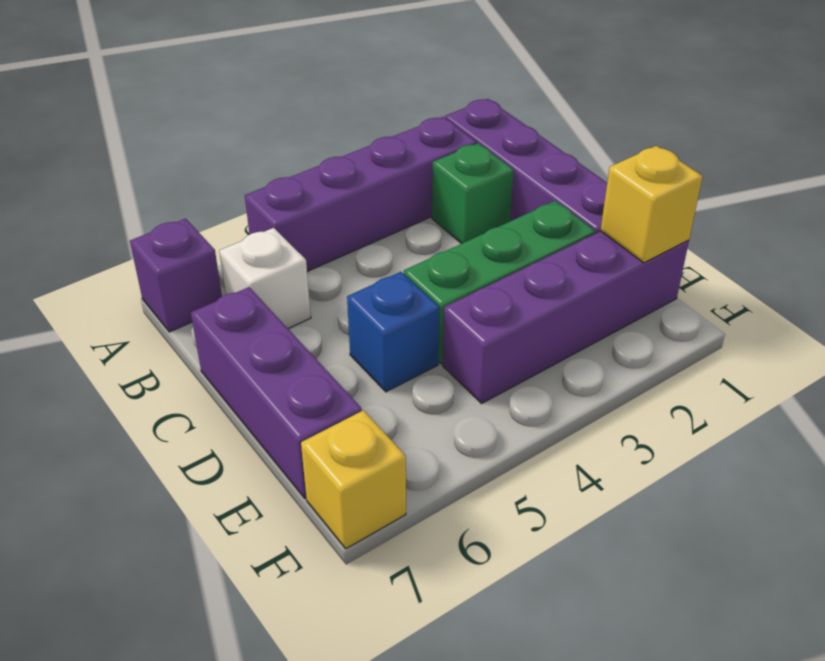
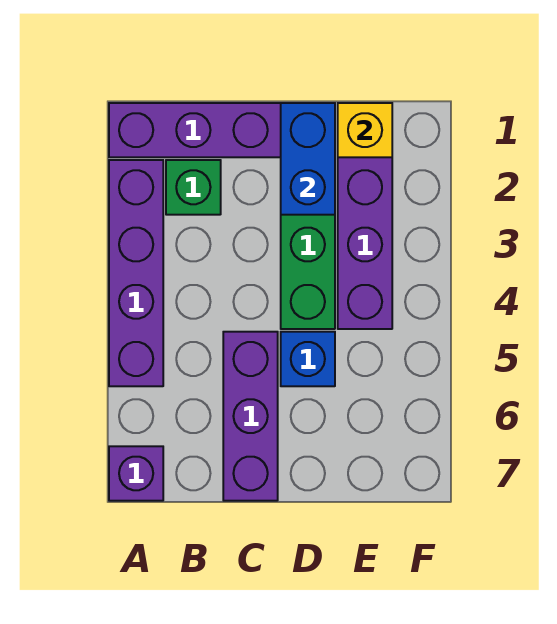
white brick B6 level 1 -> none
purple brick C7:E7 level 1 -> purple brick C5:C7 level 1
none -> blue brick D1:D2 level 2
yellow brick F7 level 1 -> none

